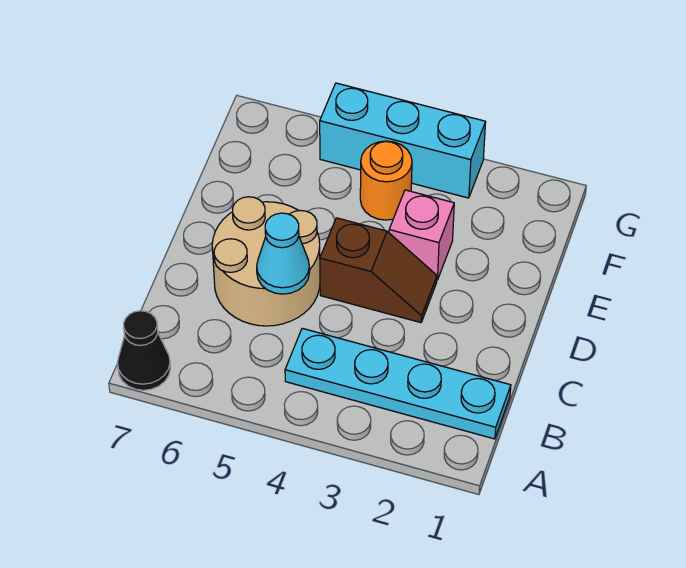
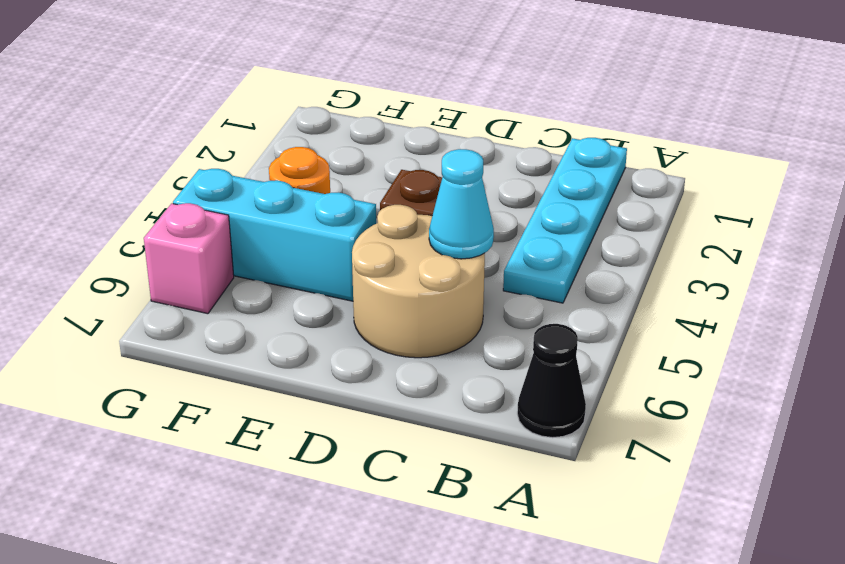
pink brick E3 level 1 -> pink brick G6 level 1
cyan brick G3:G5 level 1 -> cyan brick E5:G5 level 1

